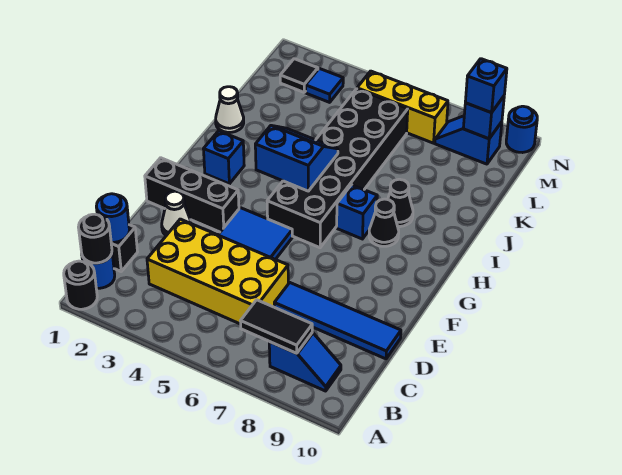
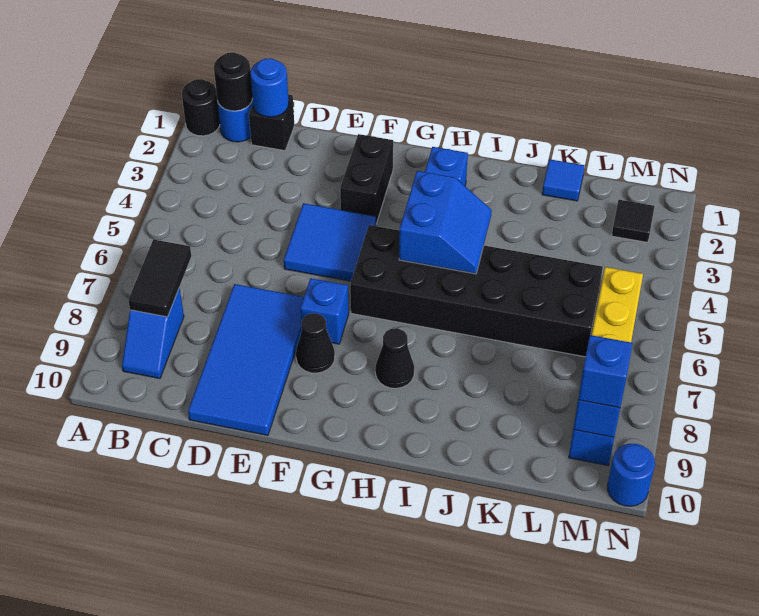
yellow brick C3:D6 level 1 -> none
blue tile D7:D10 level 1 -> blue tile D7:E10 level 1
white cone E2 level 1 -> none
black brick F1:F3 level 1 -> black brick F2:F3 level 1
blue brick H7 level 1 -> blue brick F7 level 1
black cone I8 level 1 -> black cone F8 level 1
white cone J1 level 1 -> none
blue tile M3 level 1 -> blue tile K1 level 1

